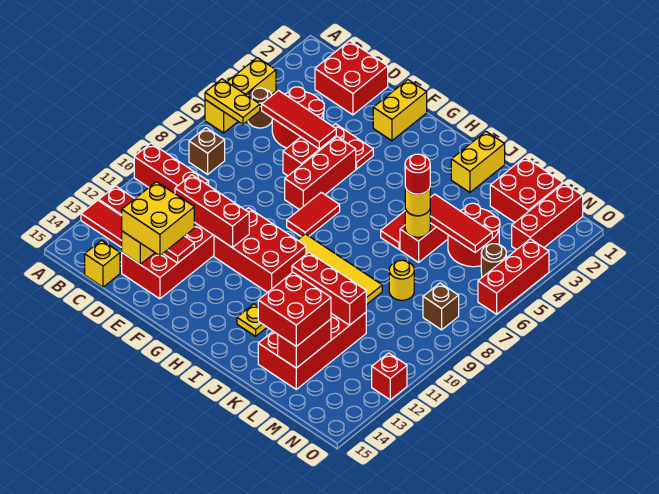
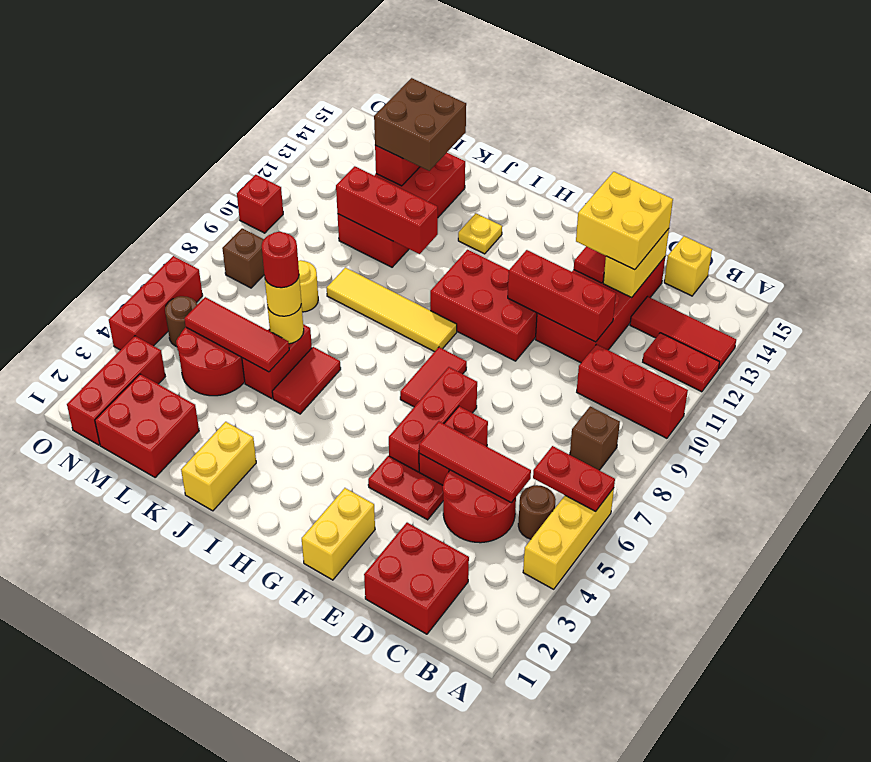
yellow plate A6:B6 level 2 -> red plate A6:B6 level 2
red brick K13:L14 level 3 -> brown brick K13:L14 level 3
red brick O12 level 1 -> red brick O10 level 1

